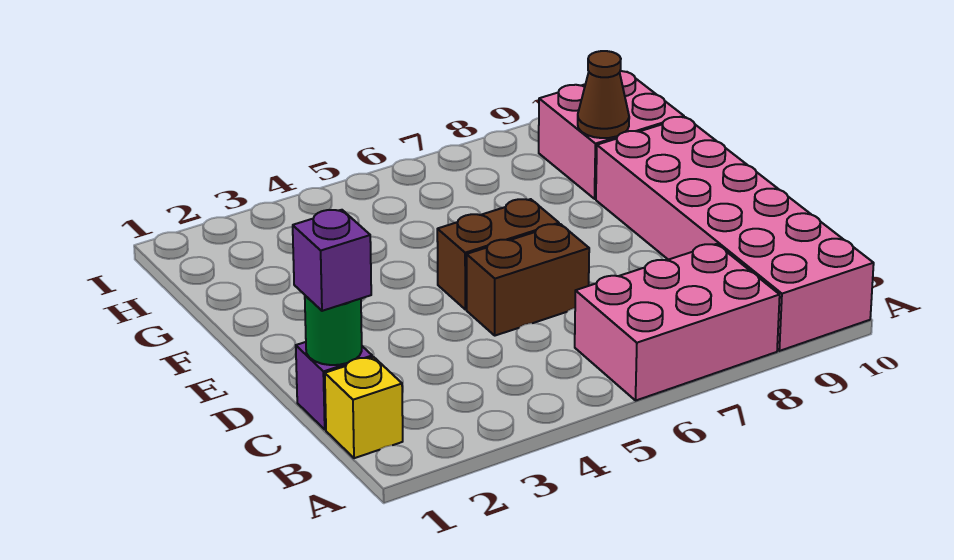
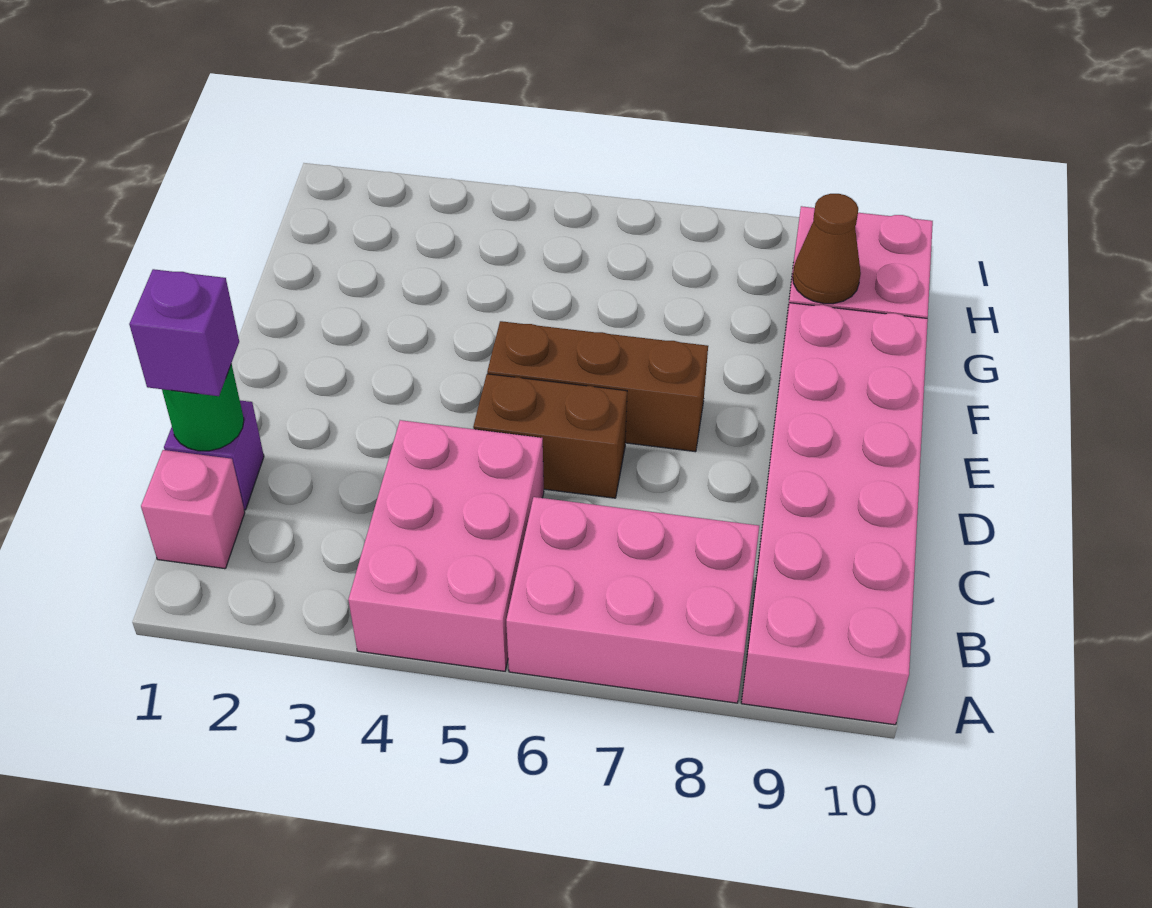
none -> pink brick A4:C5 level 1
yellow brick B1 level 1 -> pink brick B1 level 1
brown brick E5:E6 level 1 -> brown brick E5:E7 level 1

